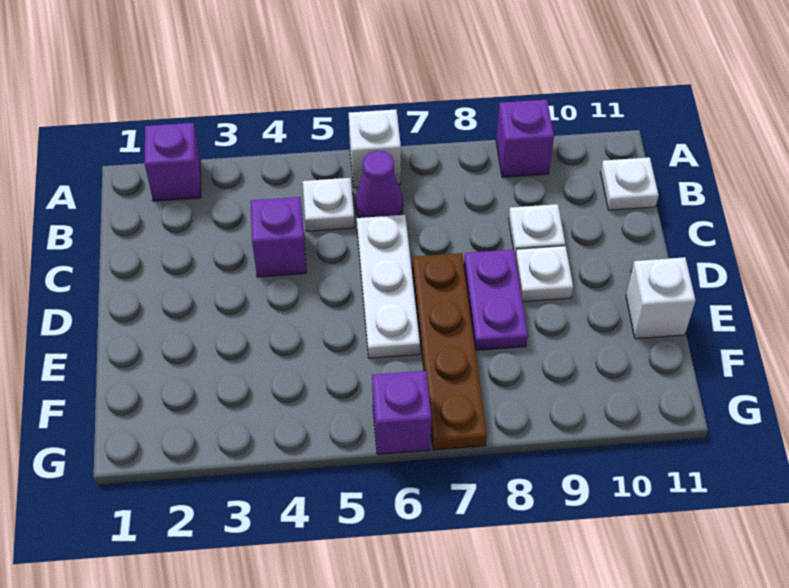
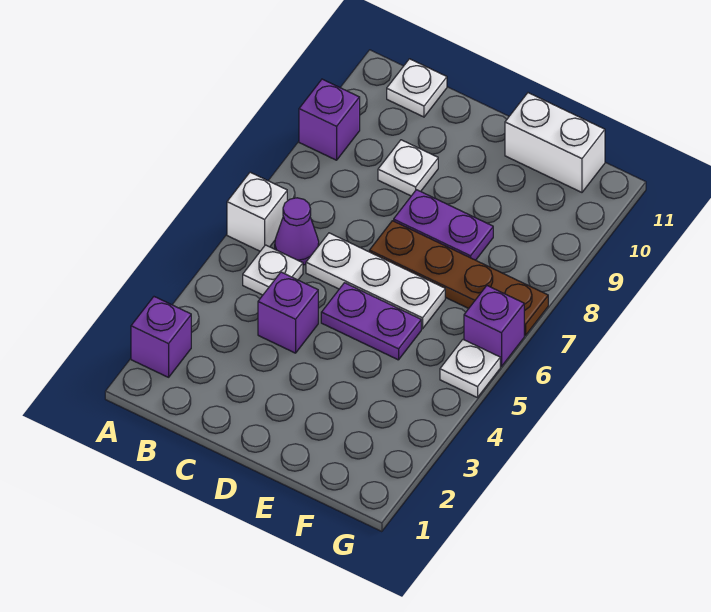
none -> purple plate D5:E5 level 1
white plate D9 level 1 -> white plate G5 level 1
white brick E11 level 1 -> white brick E11:F11 level 1

